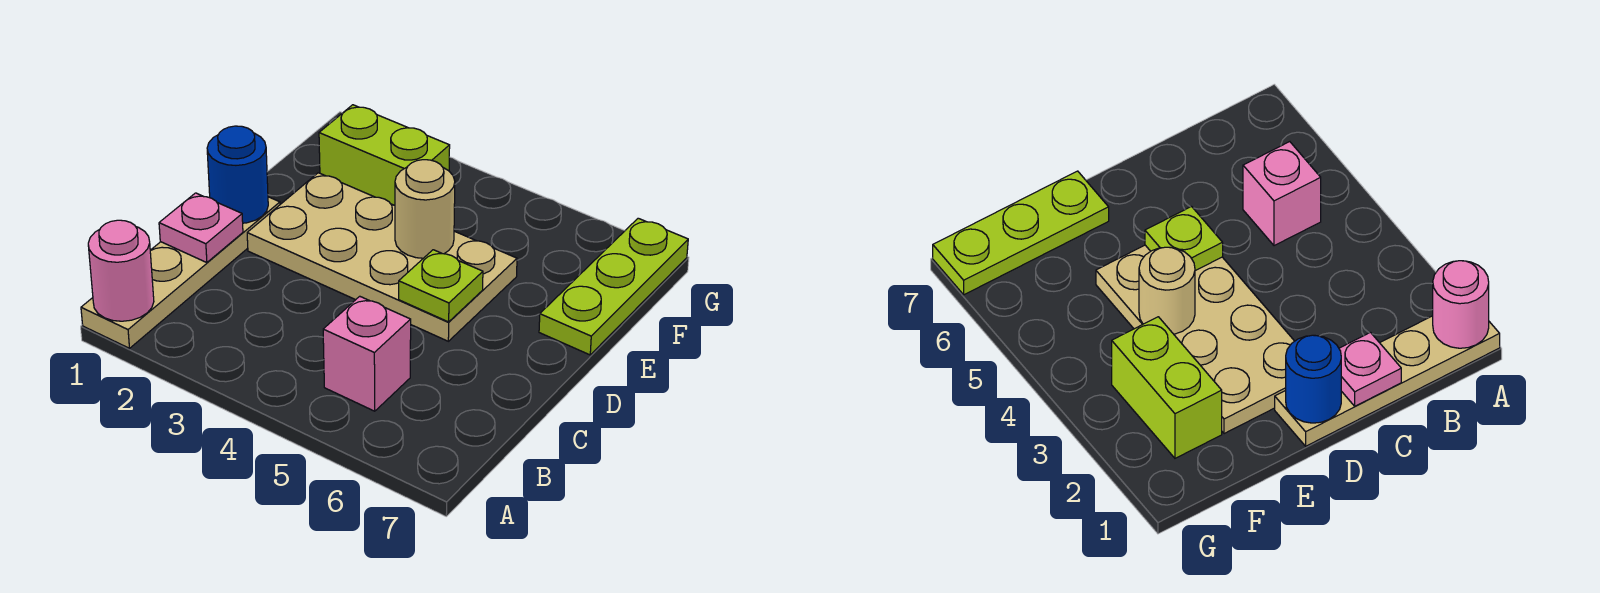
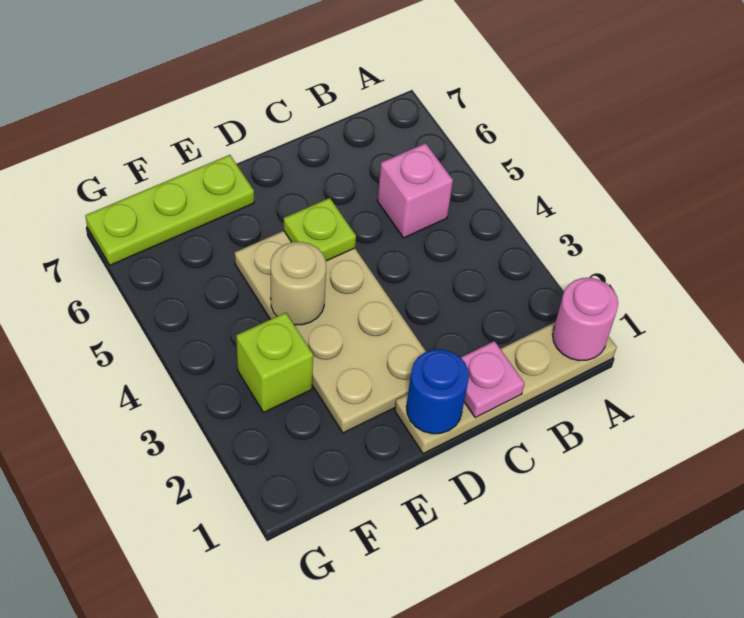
lime brick F2:F3 level 1 -> lime brick F3 level 1

